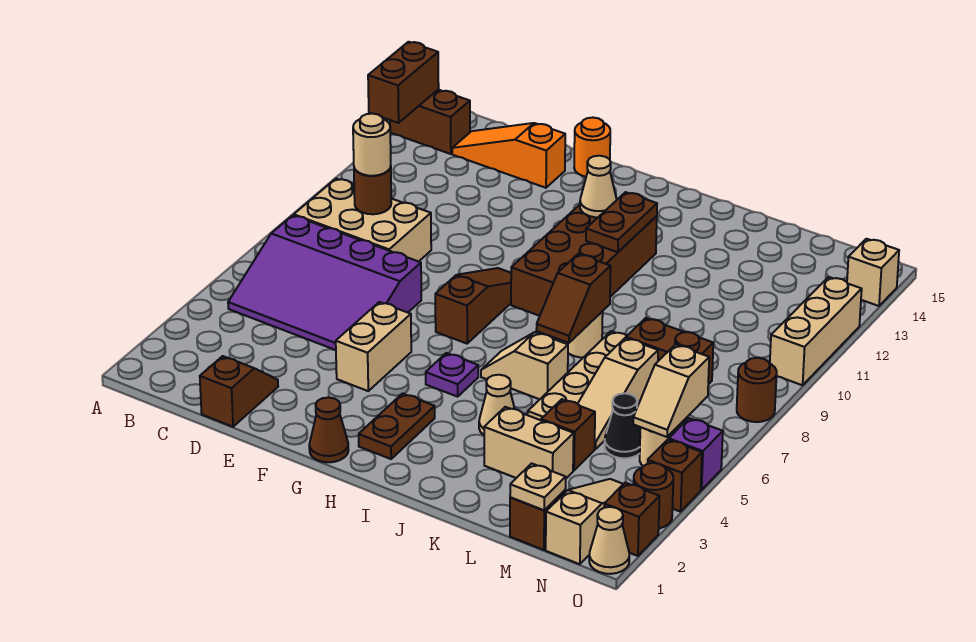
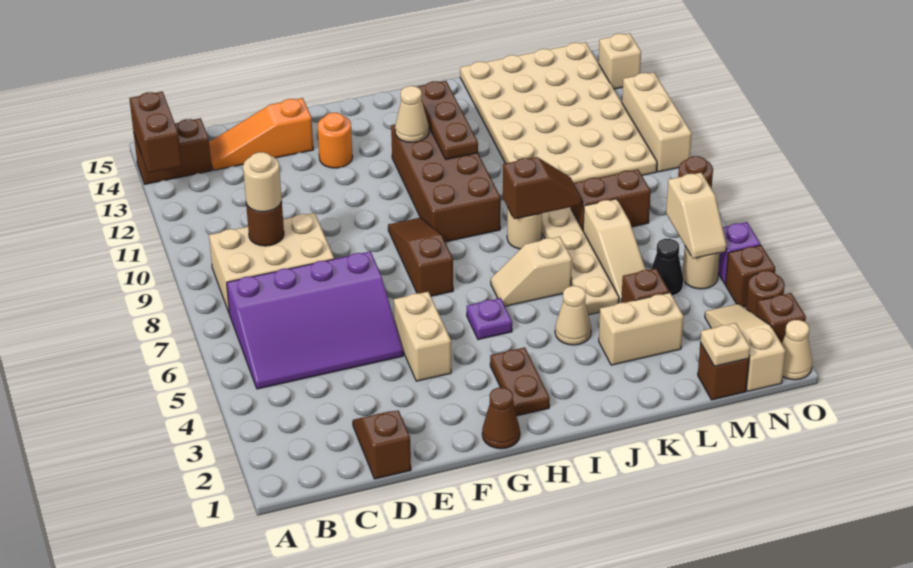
orange round brick F15 level 1 -> orange round brick F13 level 1
brown plate I11:I12 level 2 -> brown plate I11:I13 level 2
brown slope J7:J8 level 2 top 8 -> brown slope J8:K8 level 2 top J
none -> tan plate K10:N15 level 1

